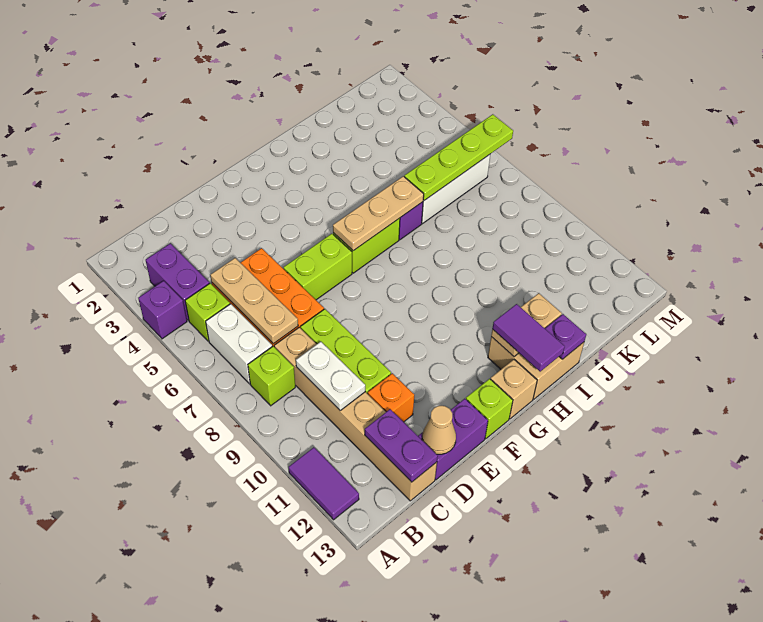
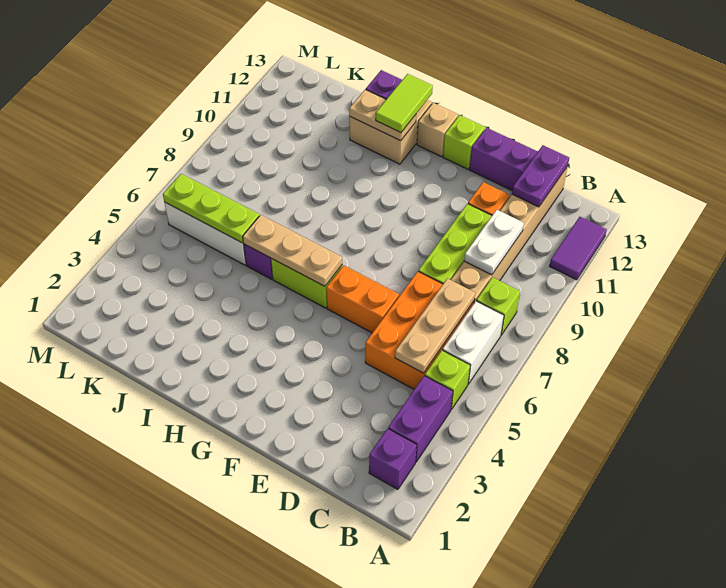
purple brick A4 level 1 -> purple brick B2 level 1
tan cone D13 level 2 -> none
lime brick E6:F6 level 1 -> orange brick E6:F6 level 1
purple tile H12:H13 level 3 -> lime tile H12:H13 level 3
lime plate J6:M6 level 2 -> lime plate J6:L6 level 2

